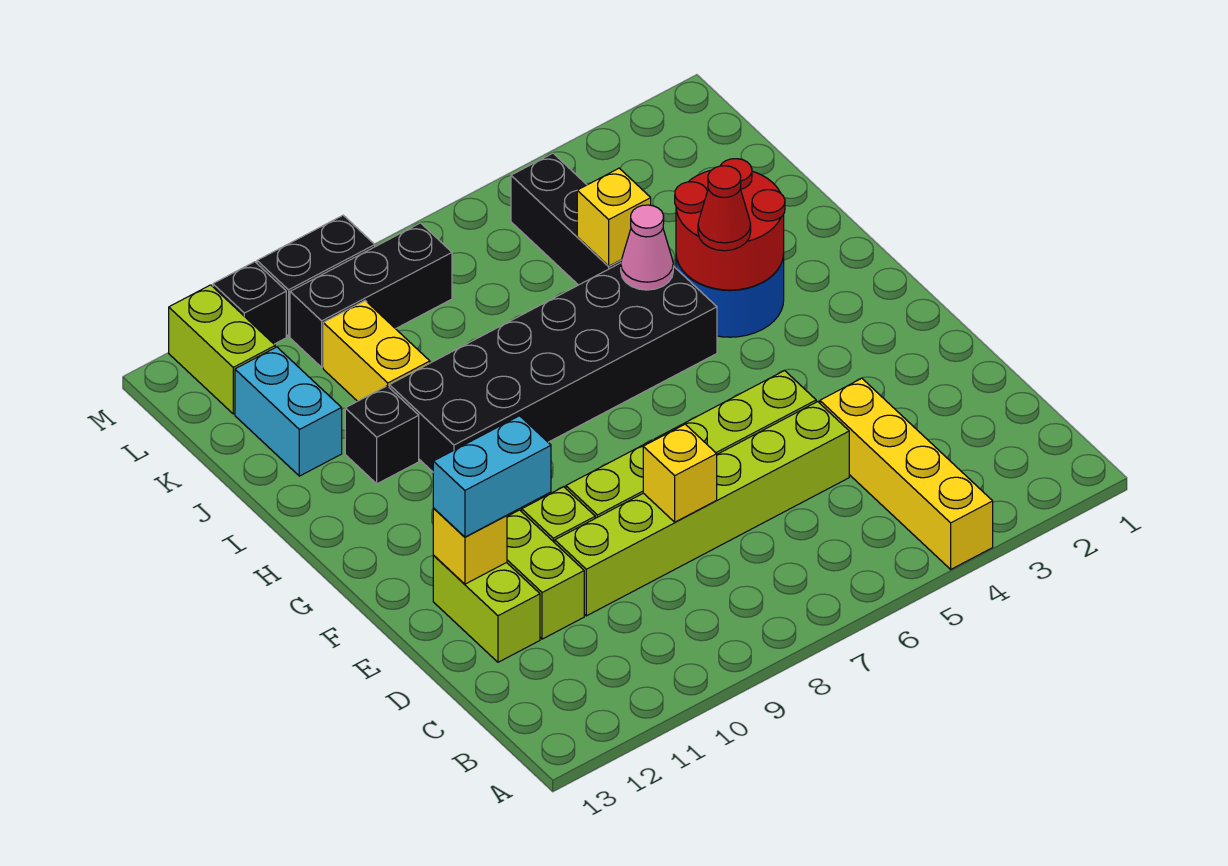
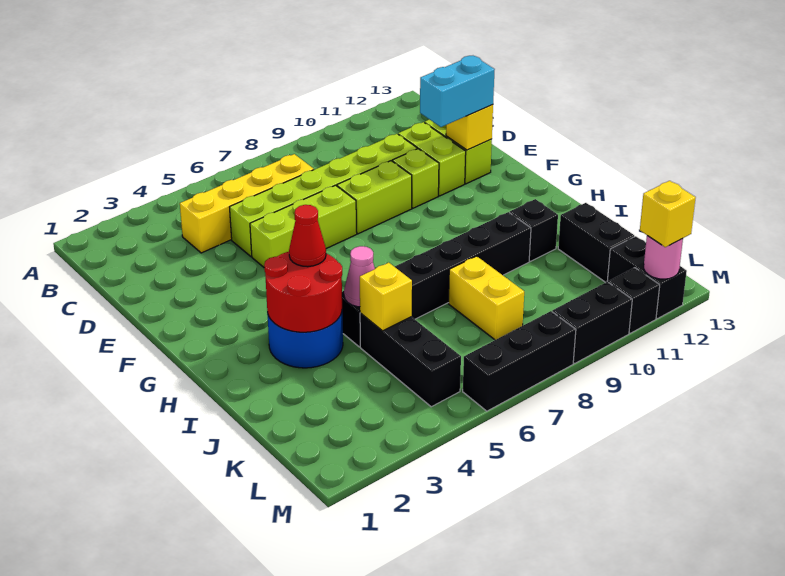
yellow brick A4:D4 level 1 -> yellow brick C4:C7 level 1
yellow brick D8 level 2 -> yellow brick M12 level 3
black brick H5:I10 level 1 -> black brick I5:I10 level 1
yellow brick J10:K10 level 1 -> yellow brick J8:K8 level 1
cyan brick J12:K12 level 1 -> black brick J12:K12 level 1
black brick L8:L10 level 1 -> black brick M6:M8 level 1
lime brick L12:M12 level 1 -> black brick L12:M12 level 1
none -> pink round brick M12 level 2

